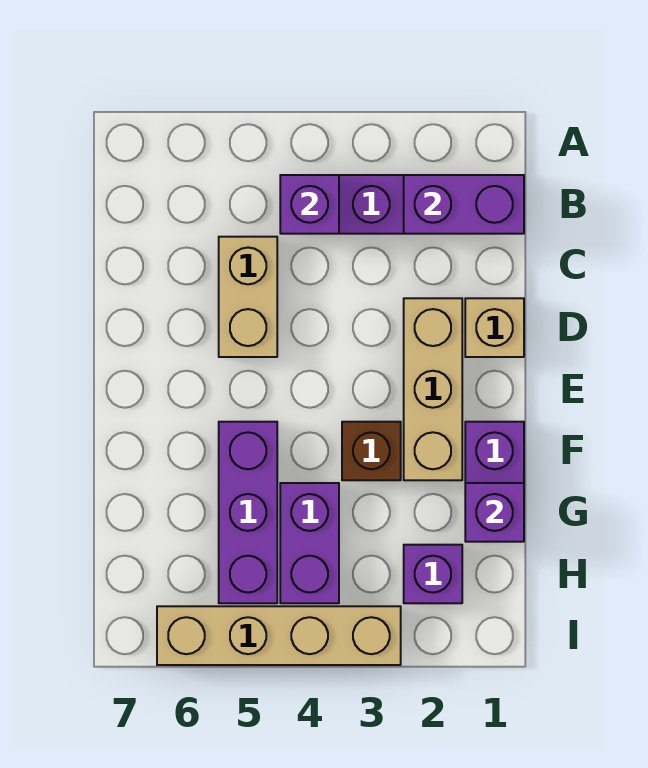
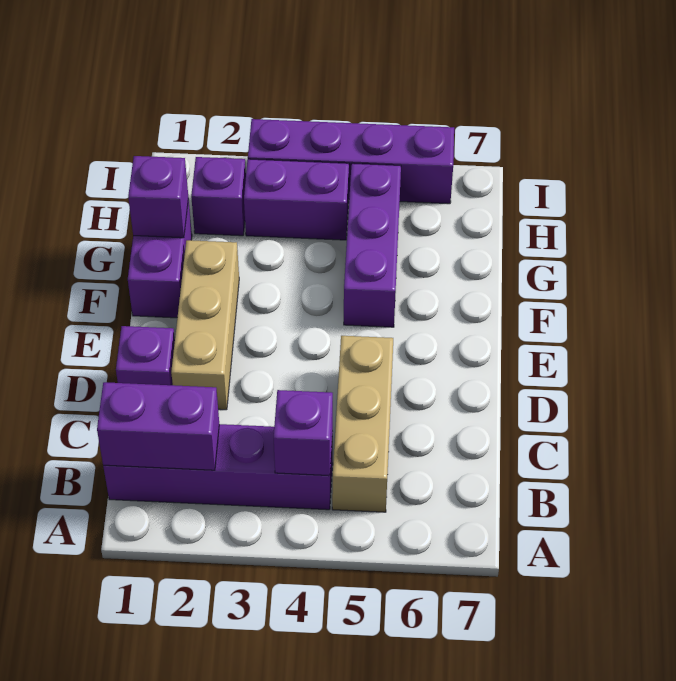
tan brick C5:D5 level 1 -> tan brick B5:D5 level 1
tan brick D1 level 1 -> purple brick D1 level 1
brown brick F3 level 1 -> none
purple brick G4:H4 level 1 -> purple brick H3:H4 level 1
tan brick I3:I6 level 1 -> purple brick I3:I6 level 1

